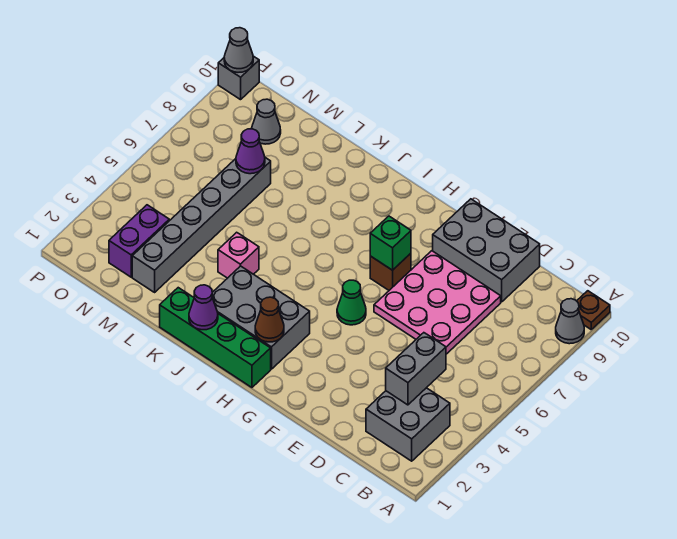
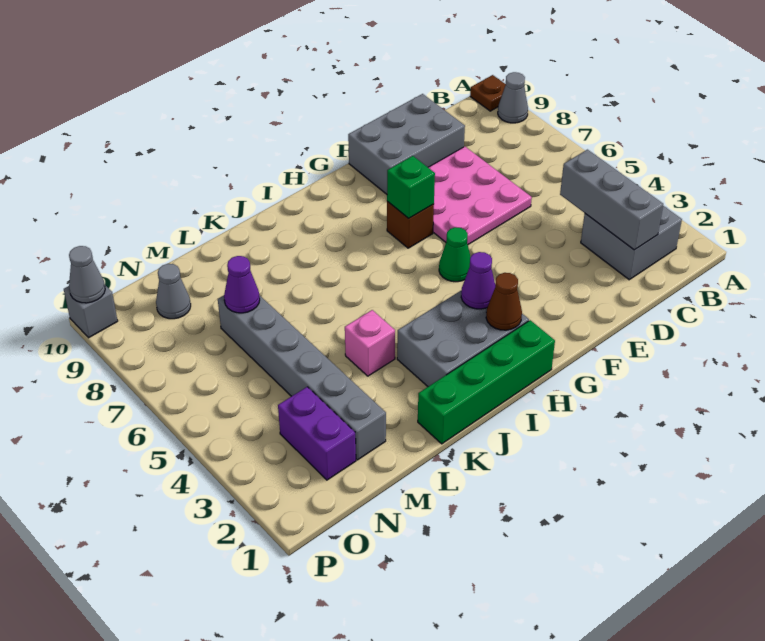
grey brick C3:C4 level 2 -> grey brick C2:C4 level 2
purple cone J1 level 2 -> purple cone H3 level 2

